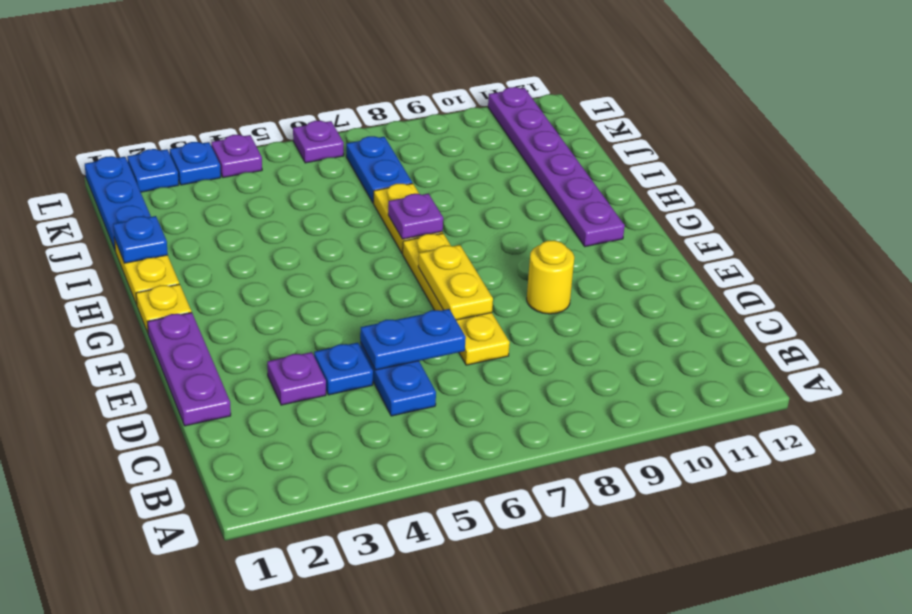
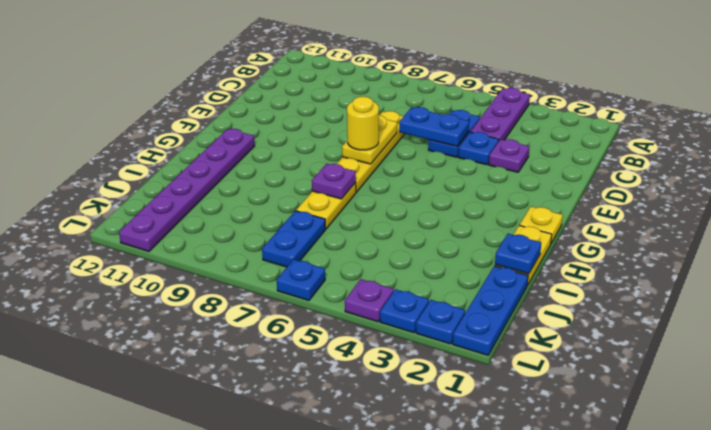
purple plate D1:F1 level 1 -> purple plate A4:C4 level 1
yellow round brick E9 level 1 -> yellow round brick F7 level 3
purple plate L6 level 1 -> blue plate L6 level 1

